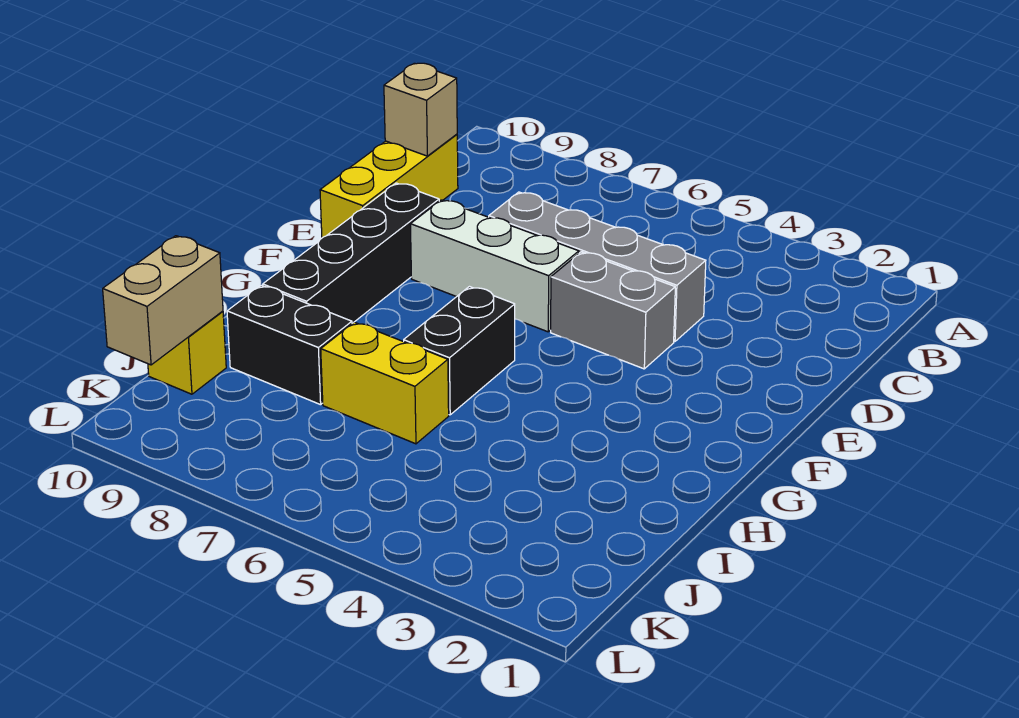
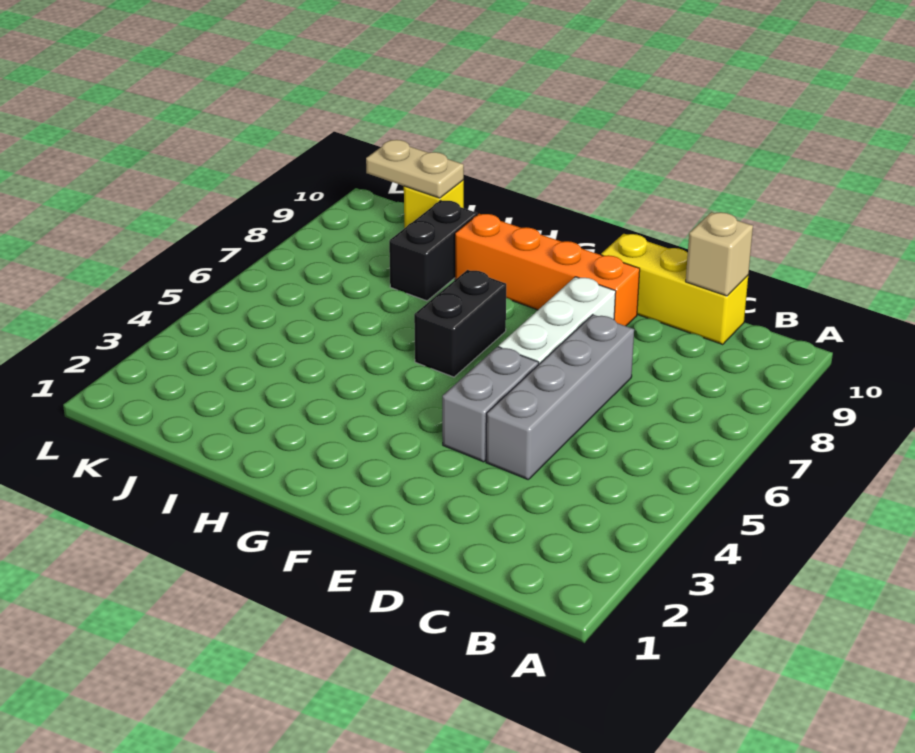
black brick E9:H9 level 1 -> orange brick E9:H9 level 1
black brick G6:H6 level 1 -> black brick G6:G7 level 1
yellow brick I6:I7 level 1 -> none
tan brick J10:K10 level 2 -> tan plate J10:K10 level 2

